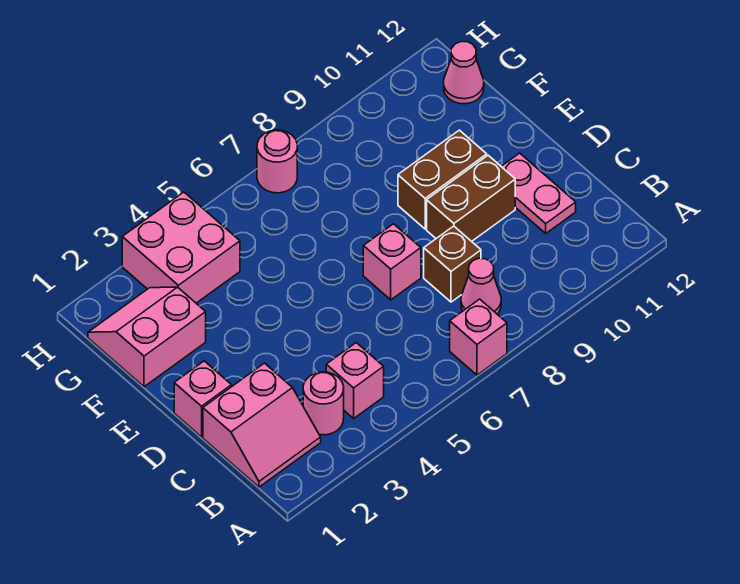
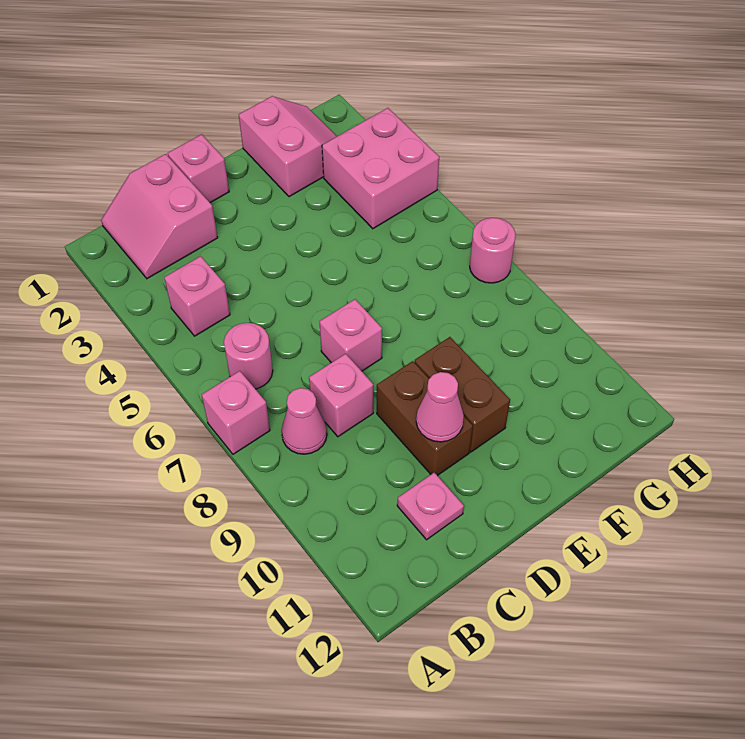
pink round brick B3 level 1 -> pink round brick B6 level 1
brown brick C8 level 1 -> pink brick C8 level 1
pink plate C11:D11 level 1 -> pink plate C11 level 1
pink cone G12 level 1 -> pink cone D10 level 2

